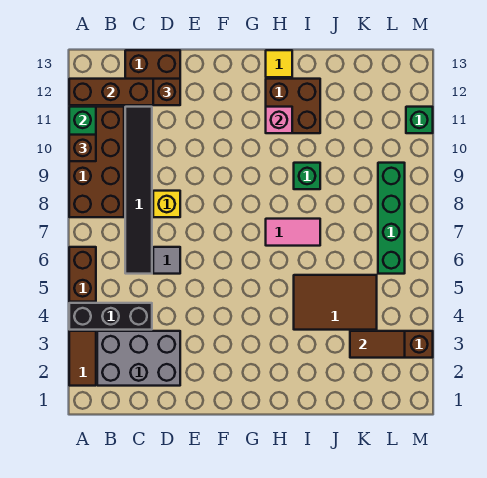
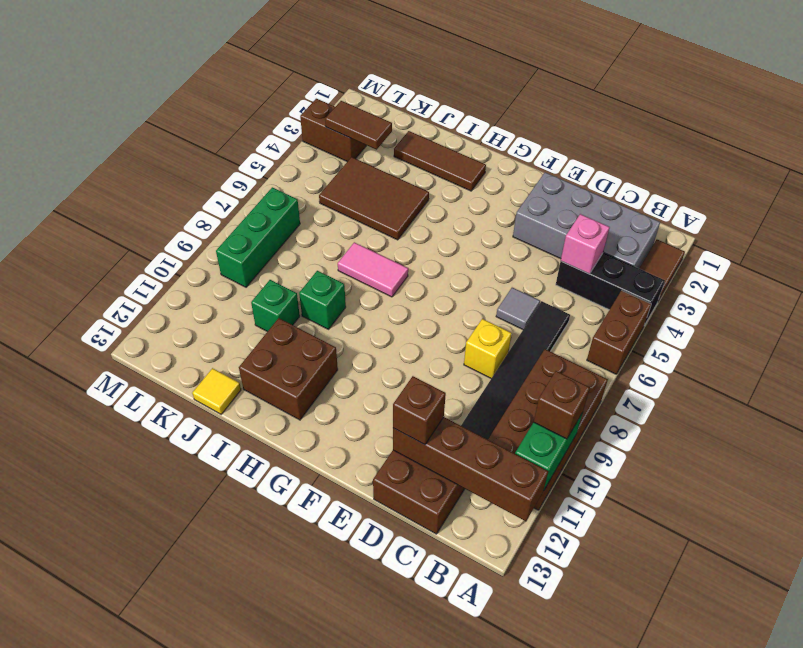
grey brick B2:D3 level 1 -> grey brick B2:E3 level 1
none -> brown tile H2:J2 level 1
pink brick H11 level 2 -> pink brick C4 level 2
yellow tile H13 level 1 -> yellow tile J13 level 1
green brick L6:L9 level 1 -> green brick L7:L9 level 1
green brick M11 level 1 -> green brick J10 level 1

